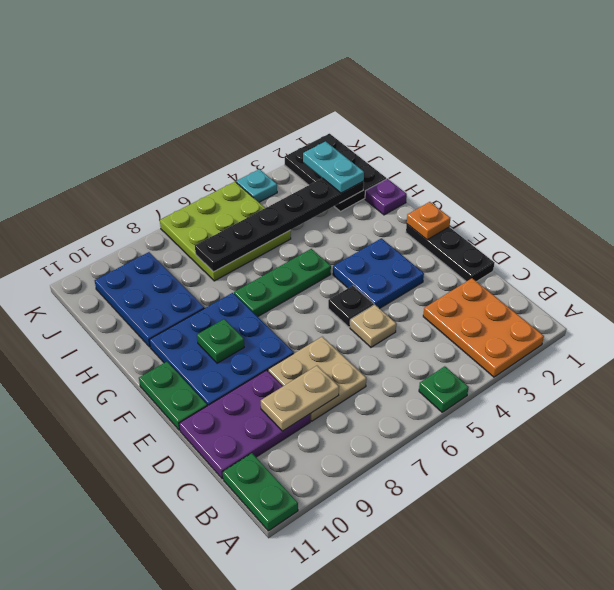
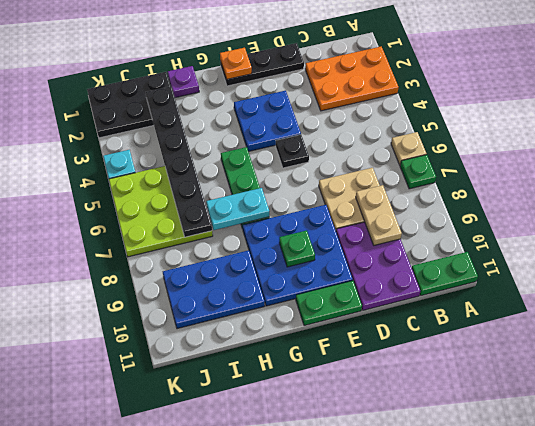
green plate A5 level 1 -> green plate A7 level 1
tan plate D5 level 1 -> tan plate A6 level 1
cyan plate I2:J2 level 3 -> cyan plate G7:H7 level 2

